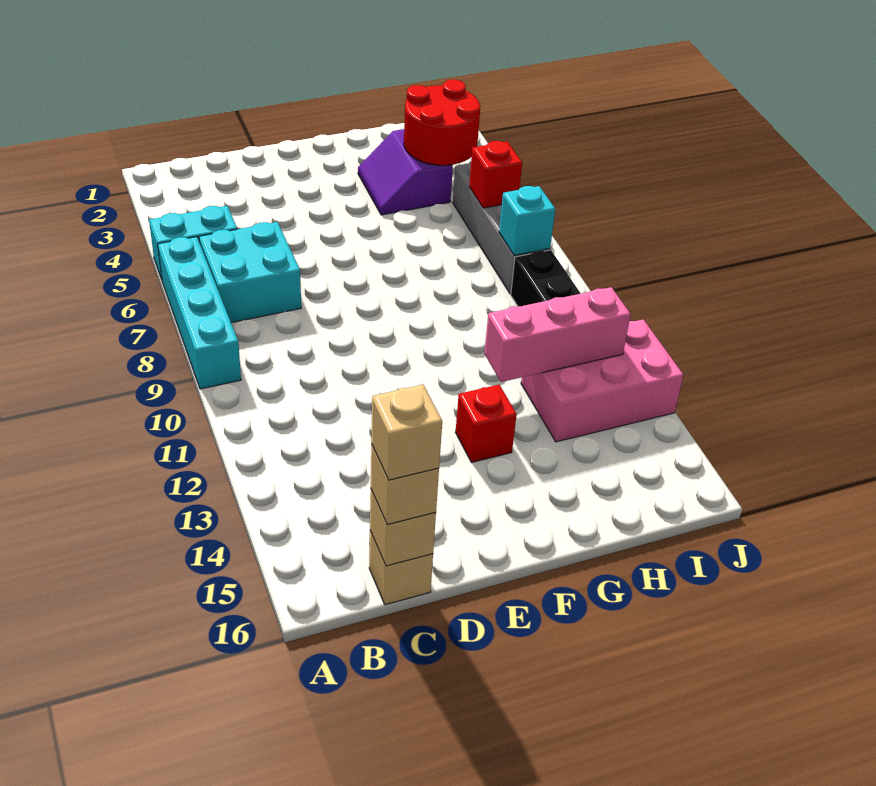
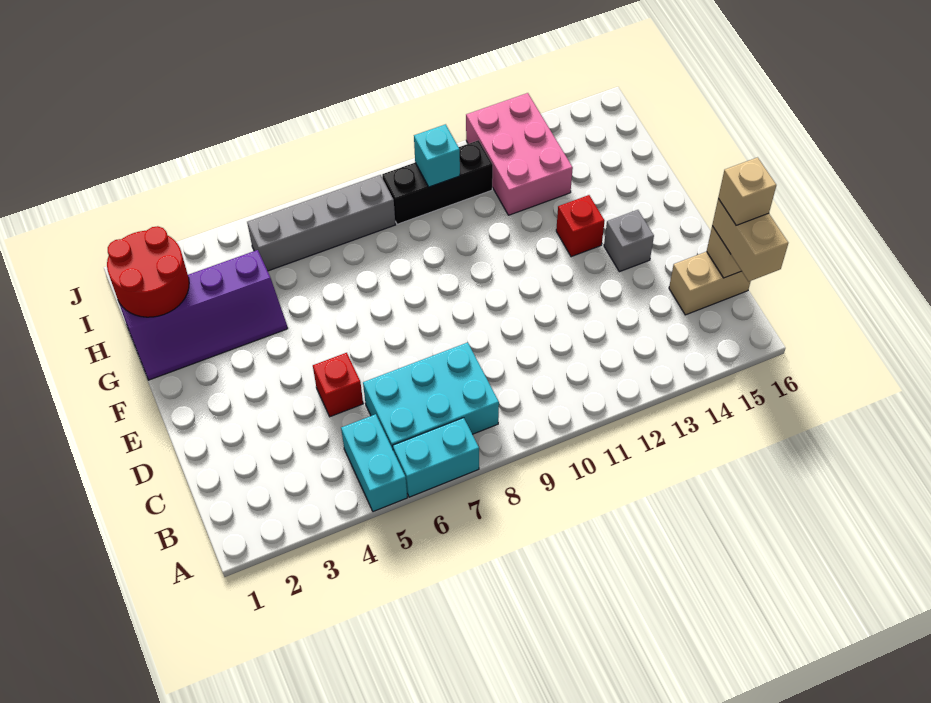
cyan brick A6:A9 level 1 -> cyan brick A6:A7 level 1
cyan brick B6:C7 level 1 -> cyan brick B6:C8 level 1
tan brick C16 level 1 -> tan brick C15:C16 level 1
tan brick C16 level 3 -> tan brick B16:C16 level 3
none -> grey brick E14 level 1
purple slope G3:H4 level 1 top H -> purple slope G1:H4 level 1 top H
pink brick G12:I12 level 2 -> none
red round brick H3:I4 level 2 -> red round brick H1:I2 level 2
red brick I6 level 2 -> red brick D5 level 1
cyan brick I8 level 2 -> cyan brick I10 level 2

